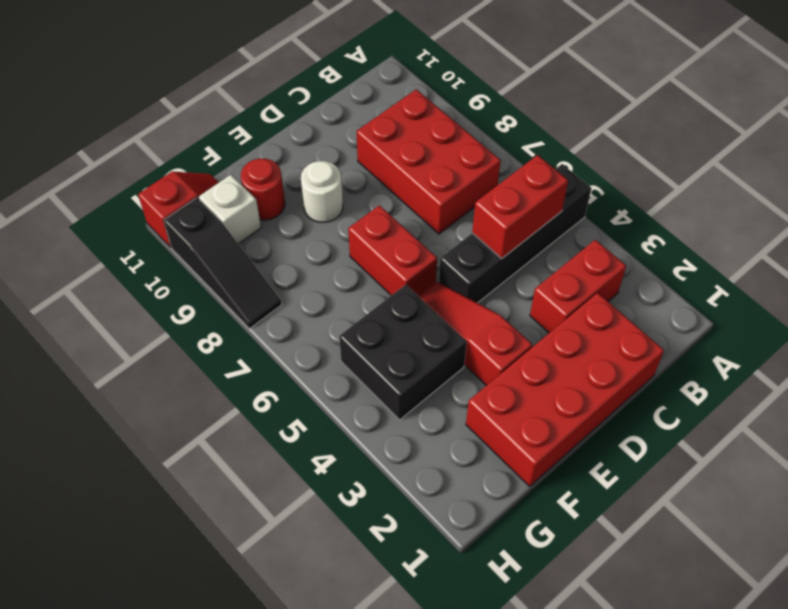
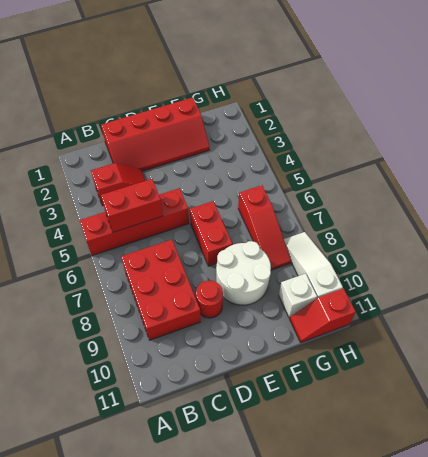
black brick A5:D5 level 1 -> red brick A5:D5 level 1
red brick B3:C3 level 1 -> red slope B3:C3 level 1 top B
red brick C1:F2 level 1 -> red slope C1:F2 level 1 top 1
red slope E3:E5 level 1 top 3 -> red slope G6:G8 level 1 top 6
white round brick E9 level 1 -> white round brick E8:F9 level 1
black brick F4:G5 level 1 -> none
red round brick F10 level 1 -> red round brick D9 level 1
black slope H8:H10 level 1 top 10 -> white slope H8:H10 level 1 top 10

